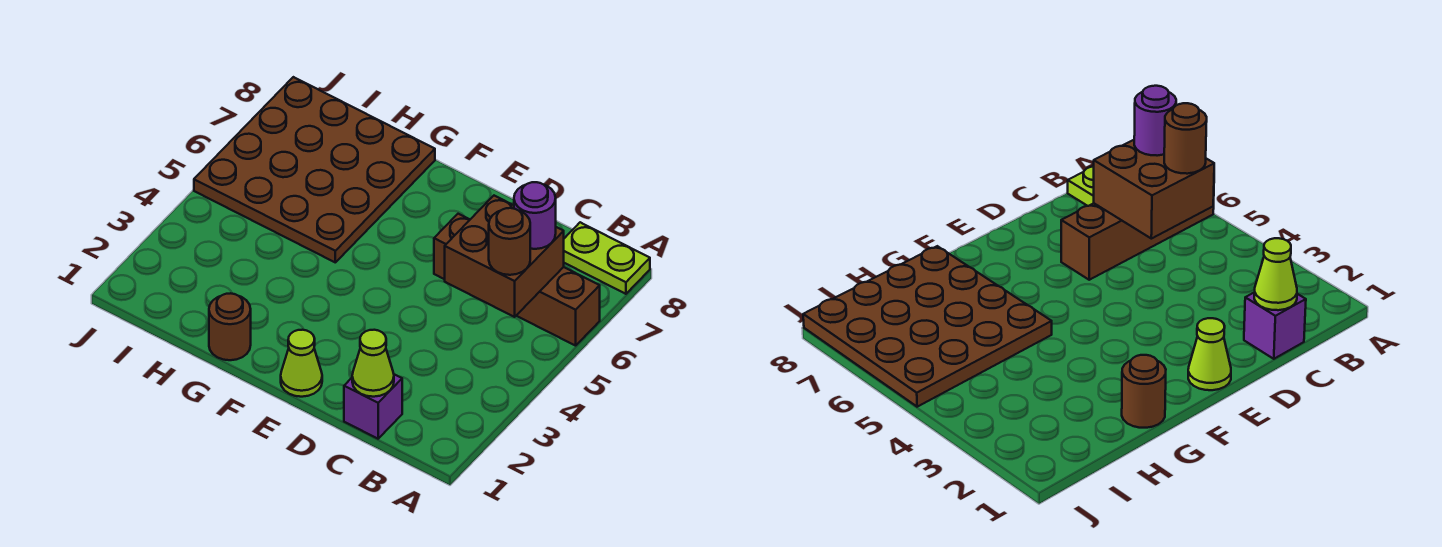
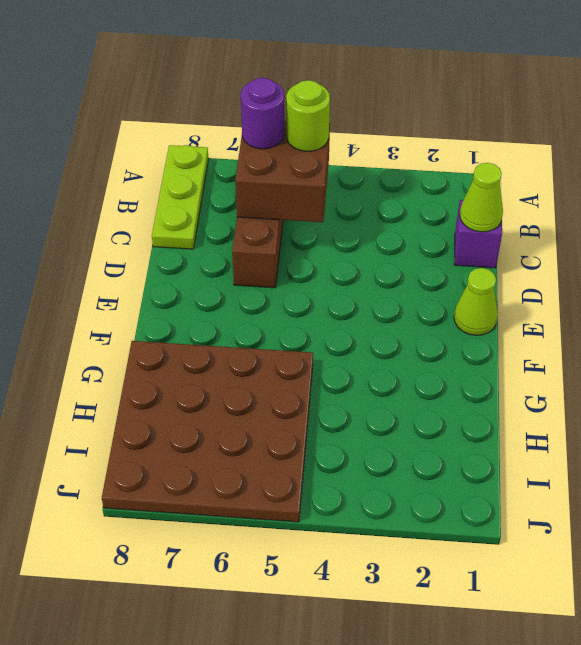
lime plate A8:B8 level 1 -> lime plate A8:C8 level 1
brown round brick B5 level 3 -> lime round brick B5 level 3
brown round brick G1 level 1 -> none

